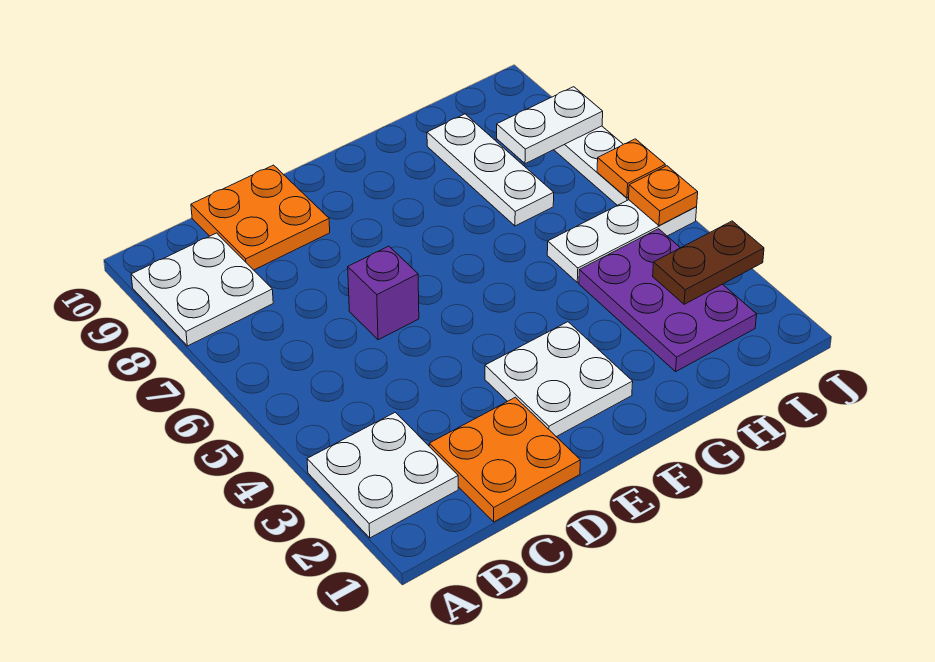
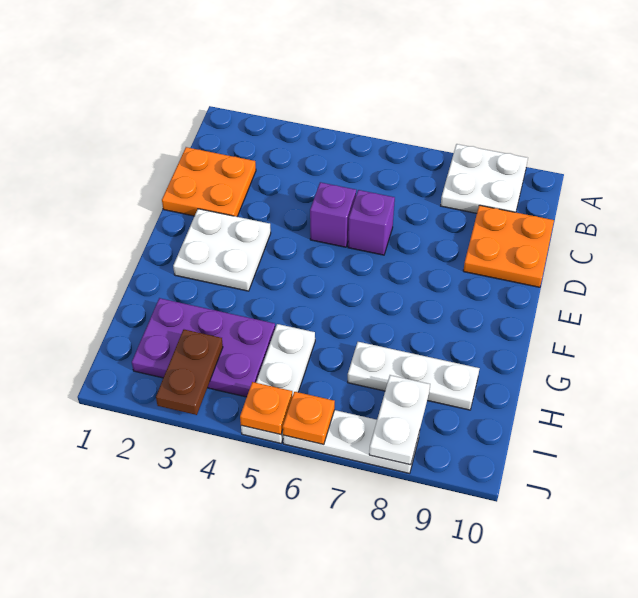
white plate A2:B3 level 1 -> none
none -> purple brick D5 level 1

